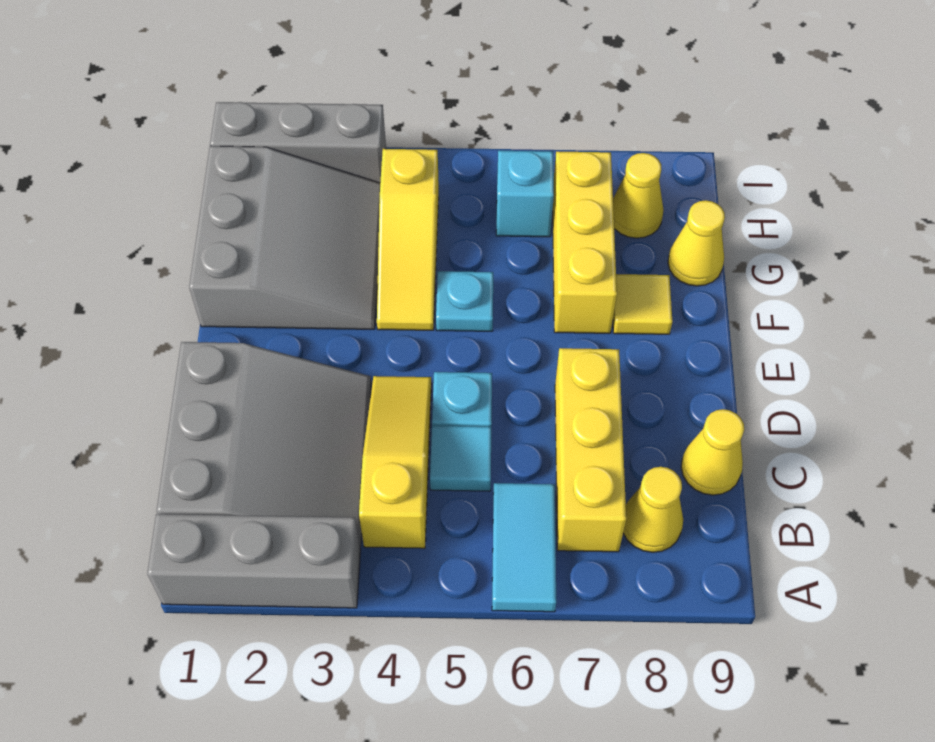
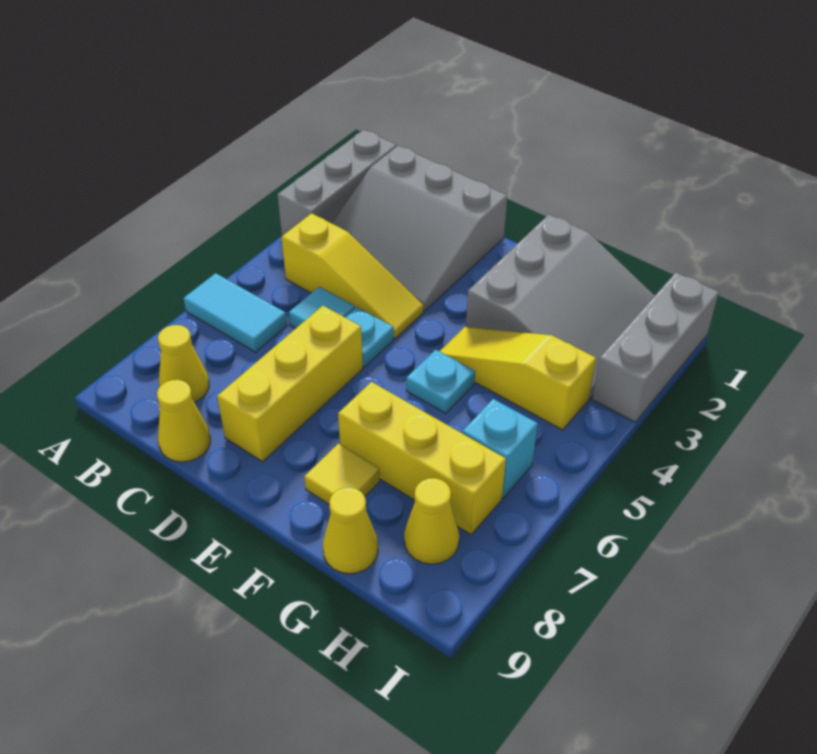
yellow brick B7:D7 level 1 -> yellow brick D6:D8 level 1
grey slope F1:H3 level 1 top 1 -> grey slope F1:H3 level 1 top F

